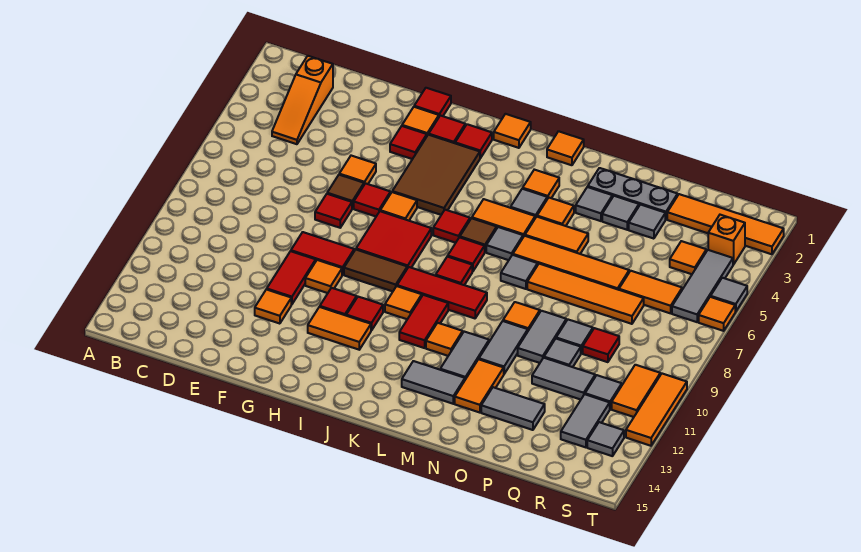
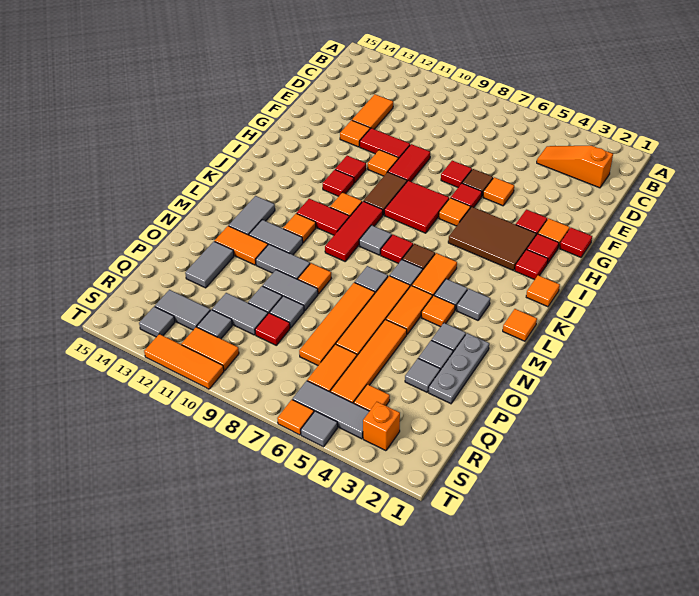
orange tile H12:I12 level 1 -> orange tile D12:E12 level 1
red tile J6 level 1 -> none
red tile K8 level 1 -> grey tile K8 level 1
orange tile L3 level 1 -> grey tile L3 level 1
grey tile P11:Q11 level 1 -> grey tile Q10:Q11 level 1
orange tile Q2:T2 level 1 -> orange tile O5:R5 level 1

